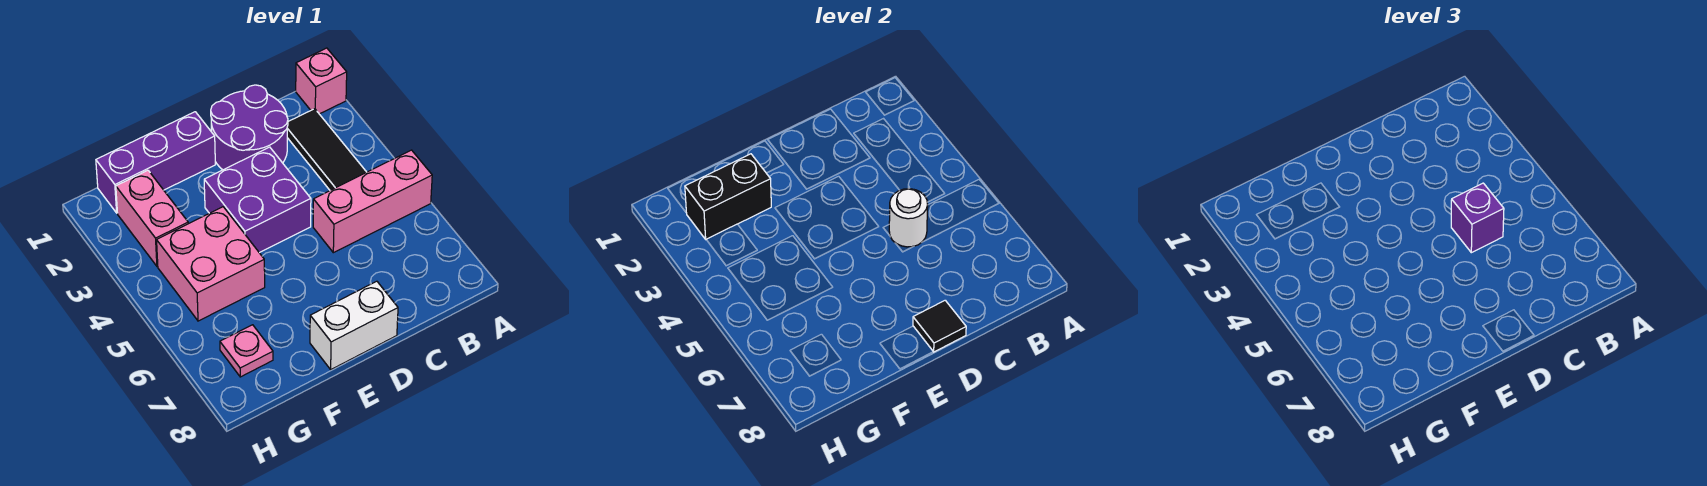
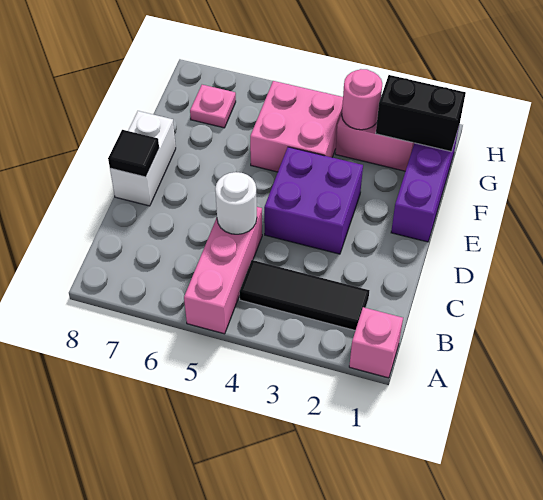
purple round brick C1:D2 level 1 -> none
purple brick C5 level 3 -> none
black brick F2:G2 level 2 -> black brick G1:G2 level 2
none -> pink round brick G3 level 2

